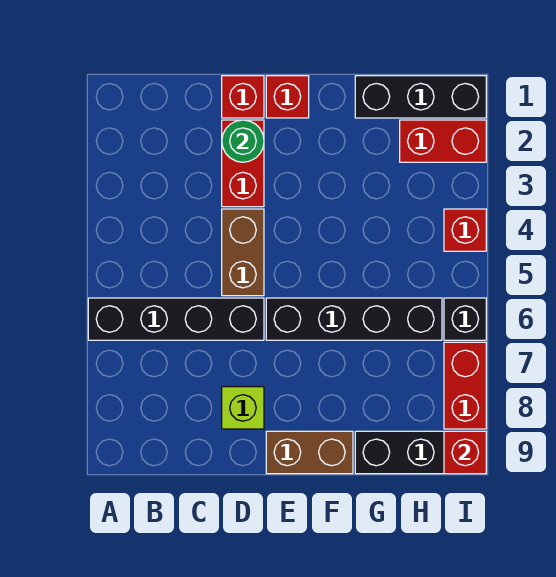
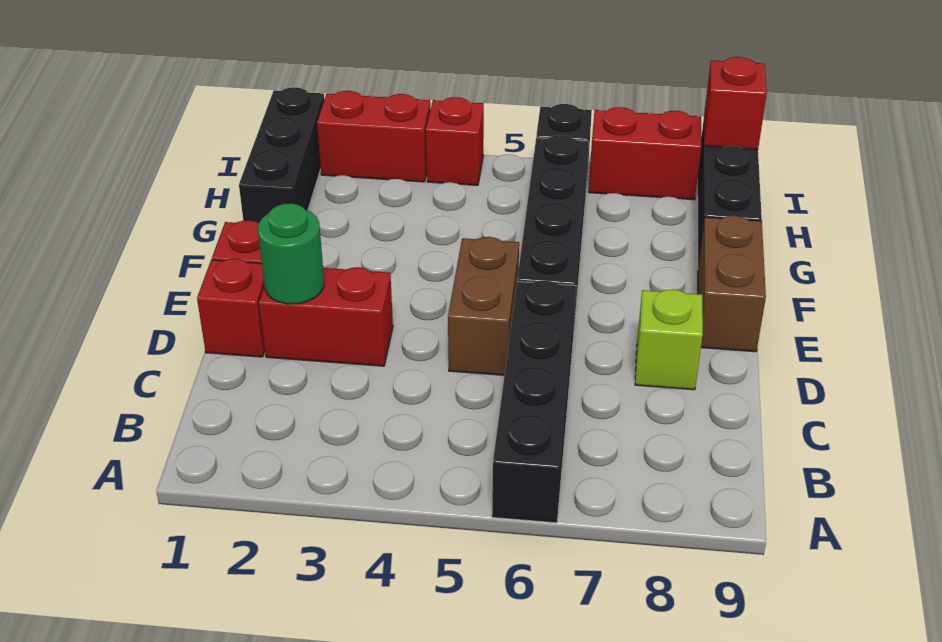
brown brick D4:D5 level 1 -> brown brick D5:E5 level 1
red brick H2:I2 level 1 -> red brick I2:I3 level 1

